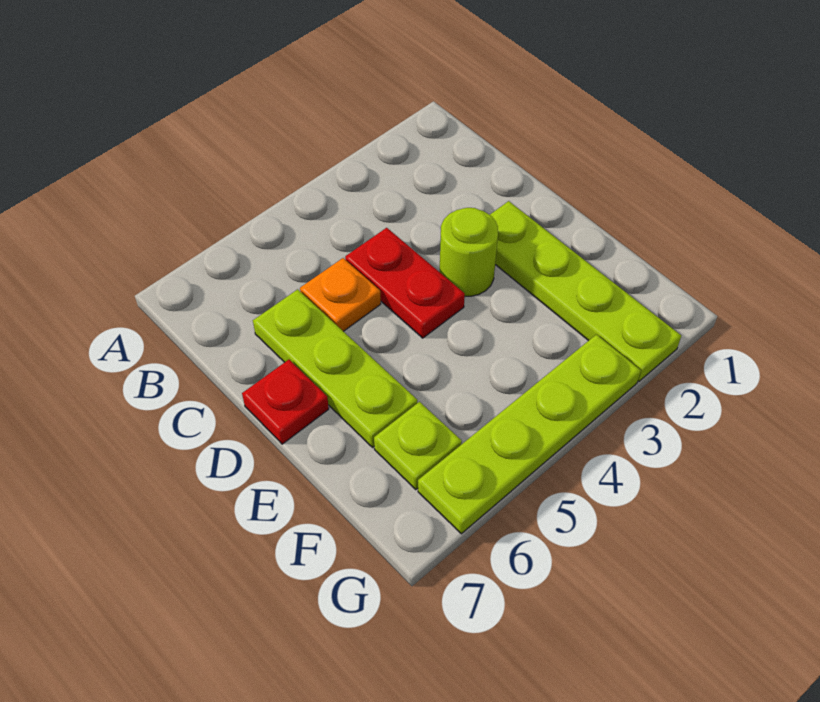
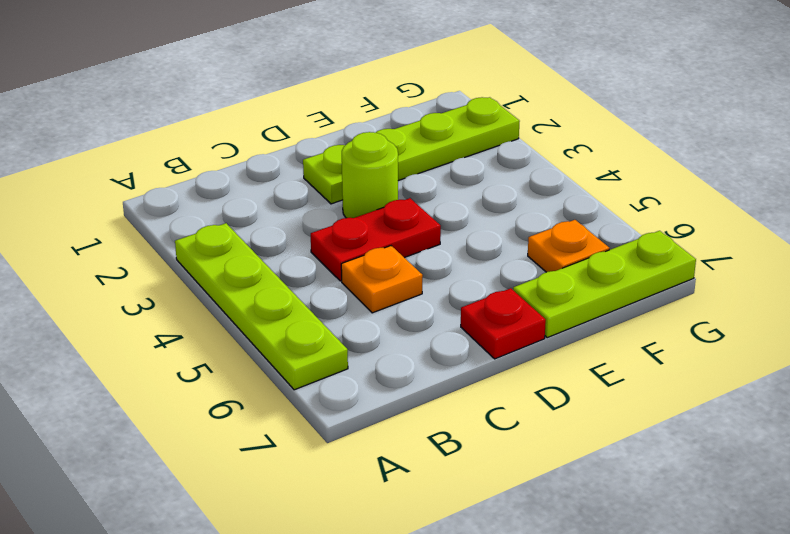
lime plate C6:E6 level 1 -> lime plate E7:G7 level 1
lime plate F6 level 1 -> orange plate F6 level 1
lime plate G3:G6 level 1 -> lime plate A3:A6 level 1

